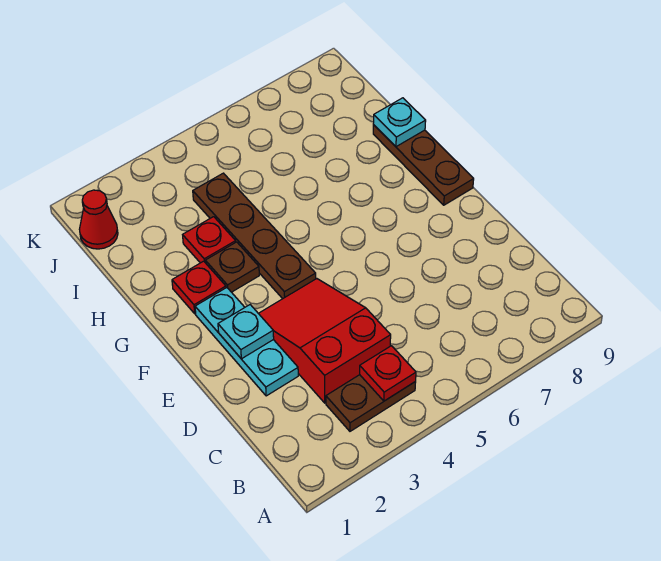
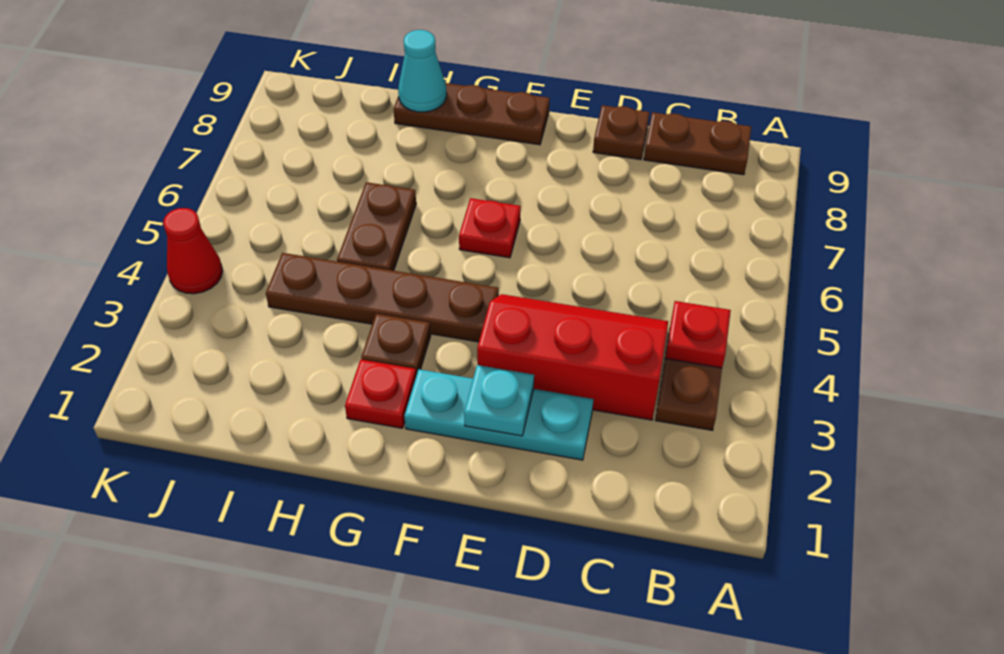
none -> brown plate B9:C9 level 1
red slope C3:E4 level 1 top C -> red slope C3:E4 level 1 top 3
none -> brown plate D9 level 1
red plate H3 level 1 -> red plate F6 level 1
none -> brown plate H5:H6 level 1
cyan plate H9 level 2 -> cyan cone H9 level 2
red cone J1 level 1 -> red cone K4 level 1

